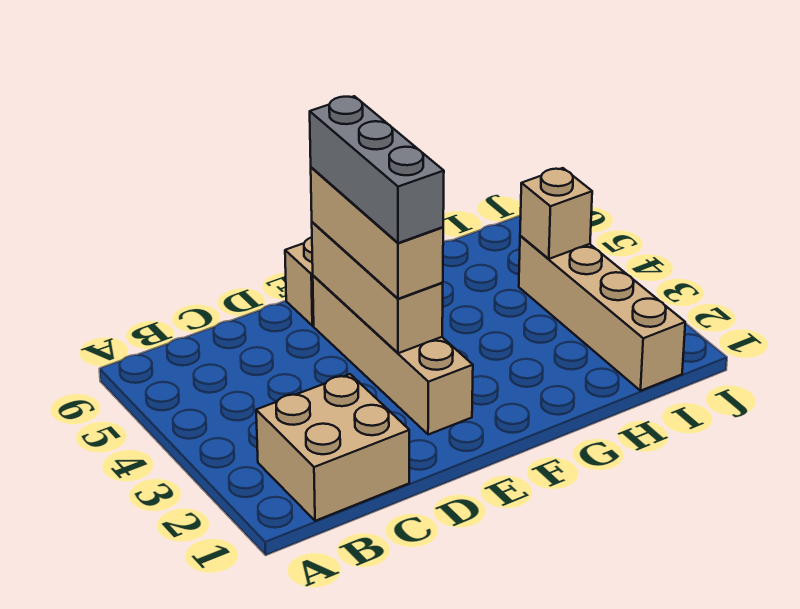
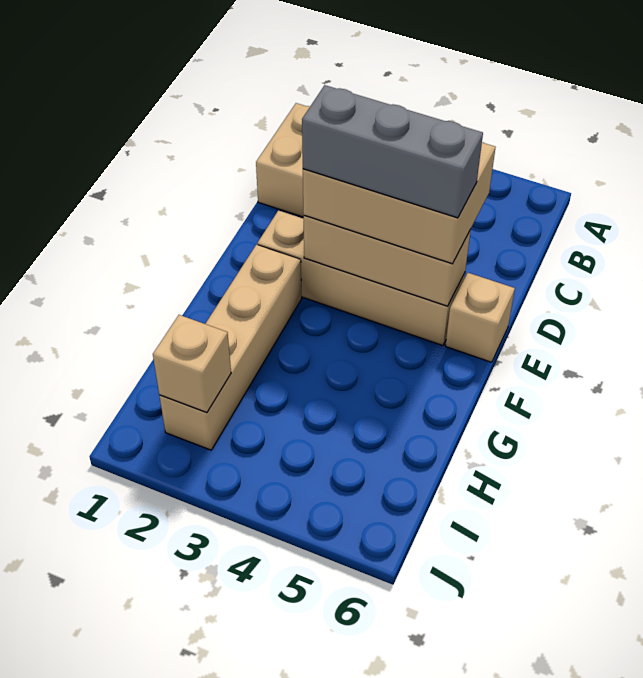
tan brick E3:E5 level 3 -> tan brick D3:E5 level 3
tan brick I1:I4 level 1 -> tan brick F2:I2 level 1
tan brick I4 level 2 -> tan brick I2 level 2

